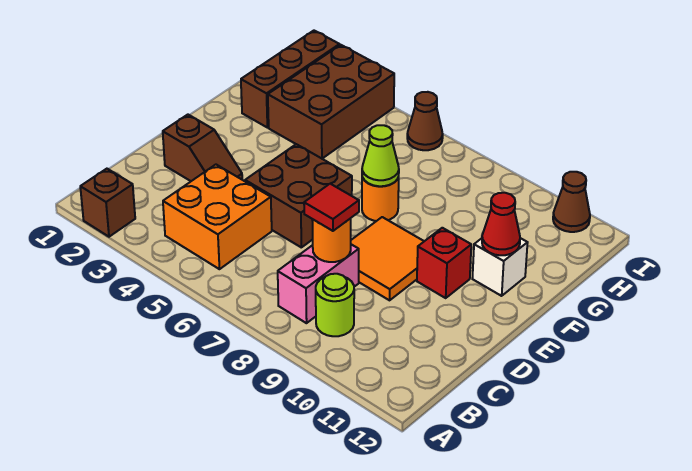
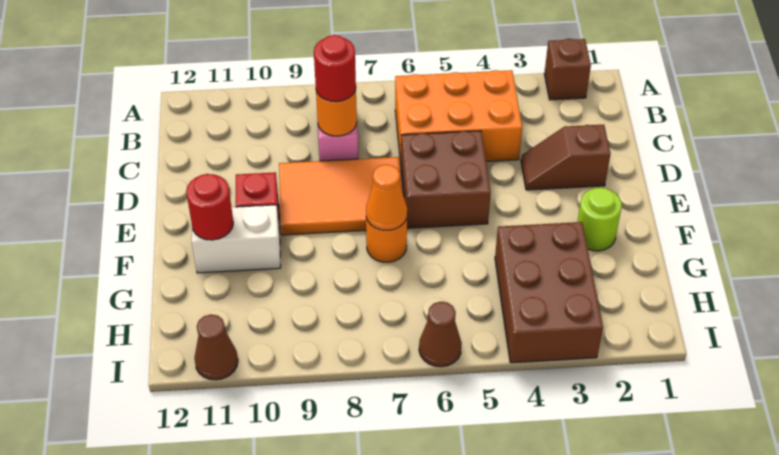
orange brick B4:C5 level 1 -> orange brick B4:C6 level 1
lime round brick B9 level 1 -> lime round brick F2 level 1
red tile C8 level 3 -> red round brick C8 level 3
orange tile D8:E9 level 1 -> orange tile D7:E9 level 1
lime cone F7 level 2 -> orange cone F7 level 2
white brick F11 level 1 -> white brick F10:F11 level 1
red cone F11 level 2 -> red round brick F11 level 2
brown brick G2:I2 level 1 -> none

